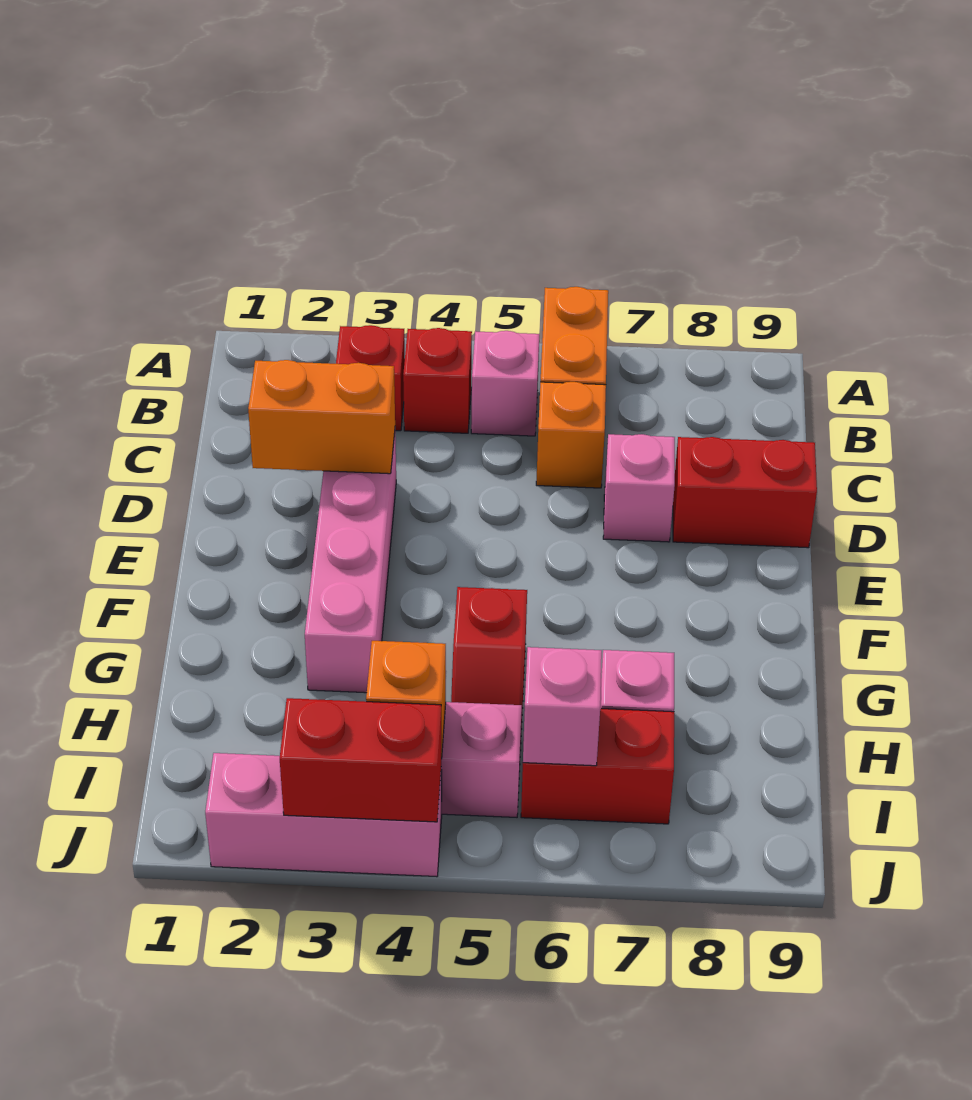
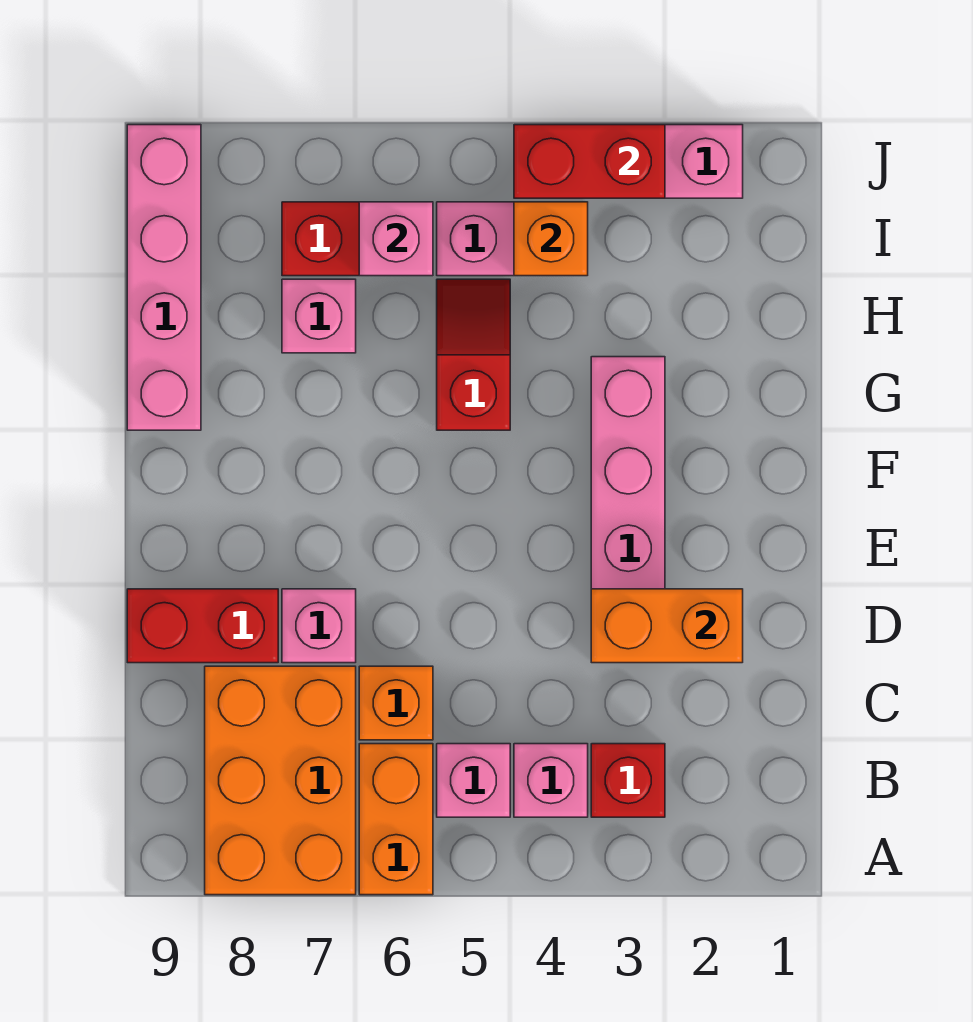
none -> orange brick A7:C8 level 1
red brick B4 level 1 -> pink brick B4 level 1
none -> pink brick G9:J9 level 1

